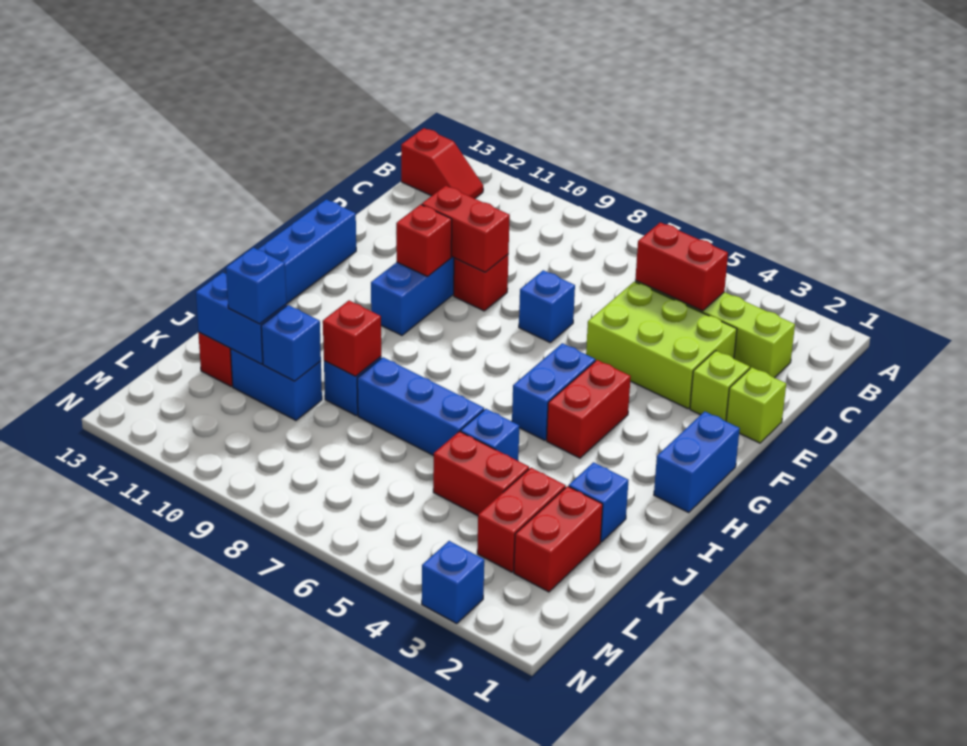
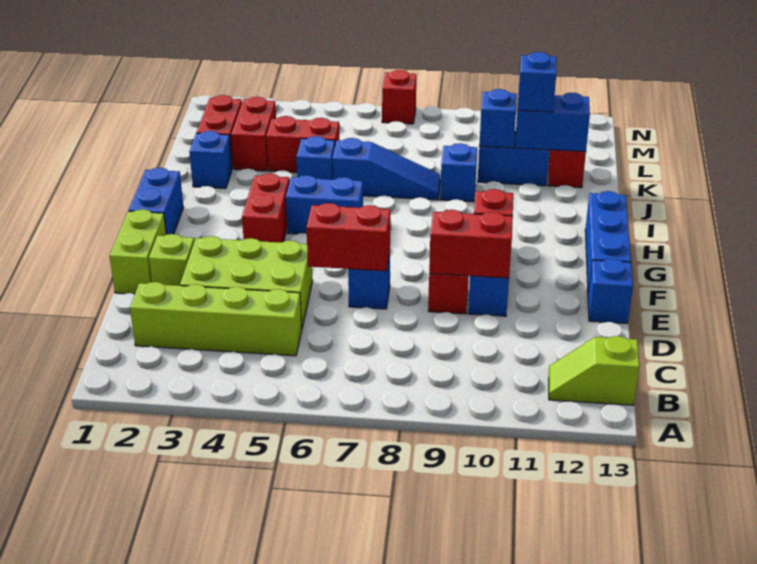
red slope B12:B13 level 1 top 13 -> lime slope B12:B13 level 1 top 13
red brick C4:C5 level 2 -> red brick E6:E7 level 2
lime brick E1 level 1 -> lime brick E1:F1 level 1
blue brick G5:H5 level 1 -> blue brick H5:H6 level 1
blue brick J6:J8 level 1 -> blue slope J6:J8 level 1 top 6
red brick J9 level 2 -> red brick N7 level 1
blue brick N3 level 1 -> blue brick E13 level 1

